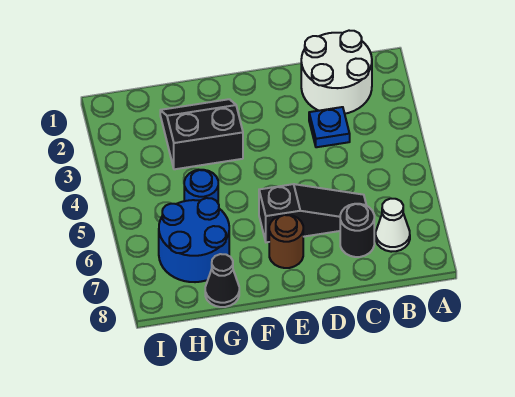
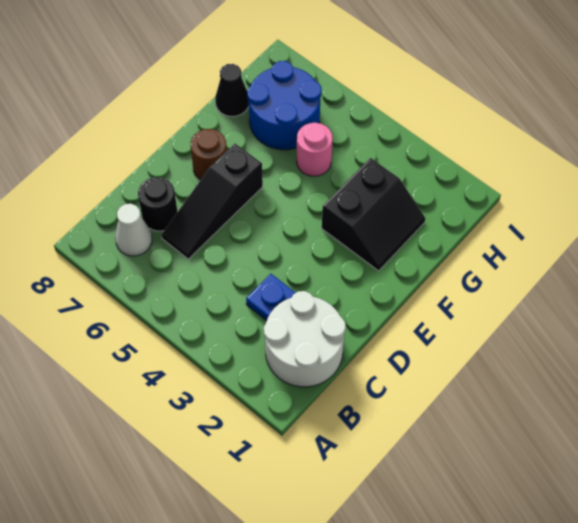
blue round brick G5 level 1 -> pink round brick G5 level 1

